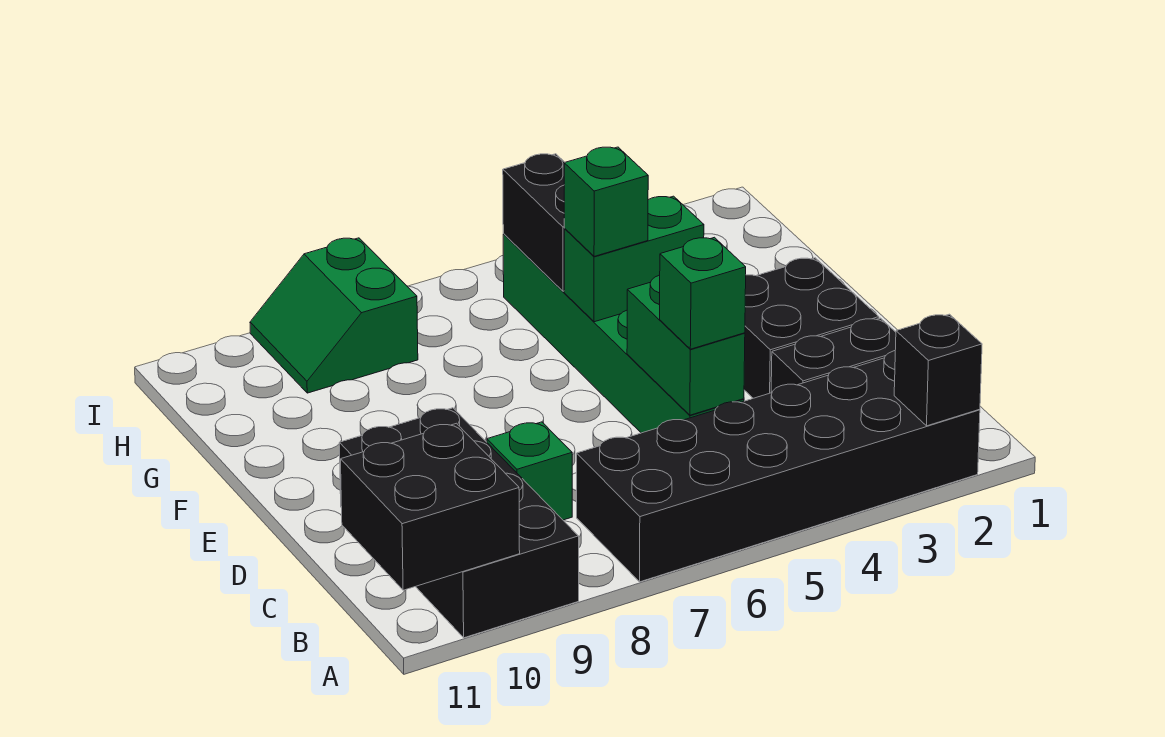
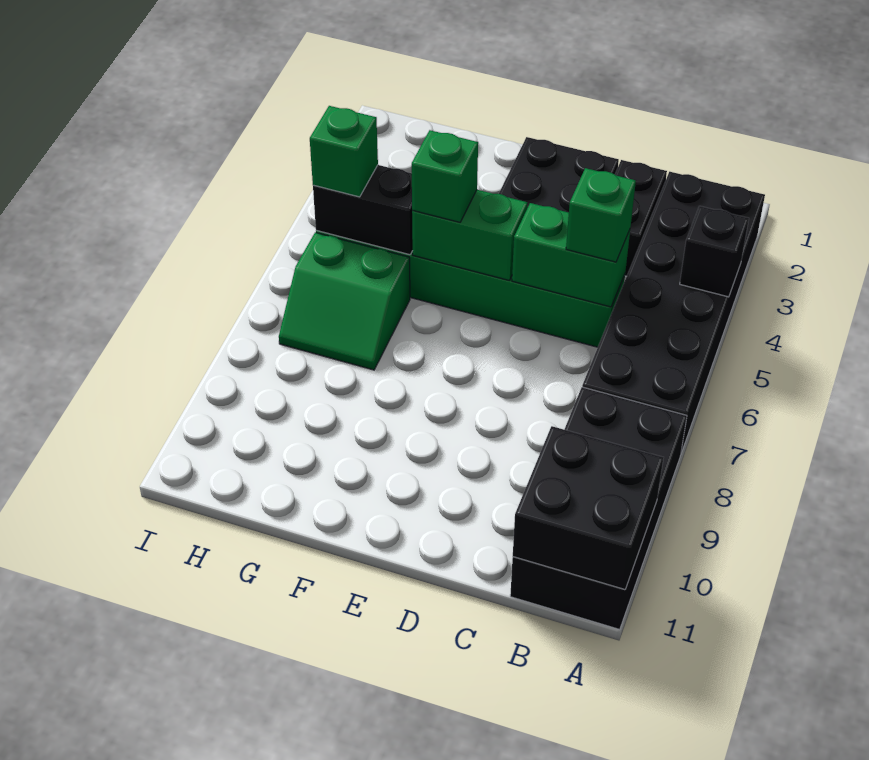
black brick A2 level 2 -> black brick A4 level 2
black brick A9:D10 level 1 -> black brick A8:B11 level 1
green brick C8 level 1 -> green brick H5 level 3
green brick F4:F5 level 2 -> green brick E5:F5 level 2
green slope H8:I9 level 1 top 8 -> green slope G6:H7 level 1 top 6

